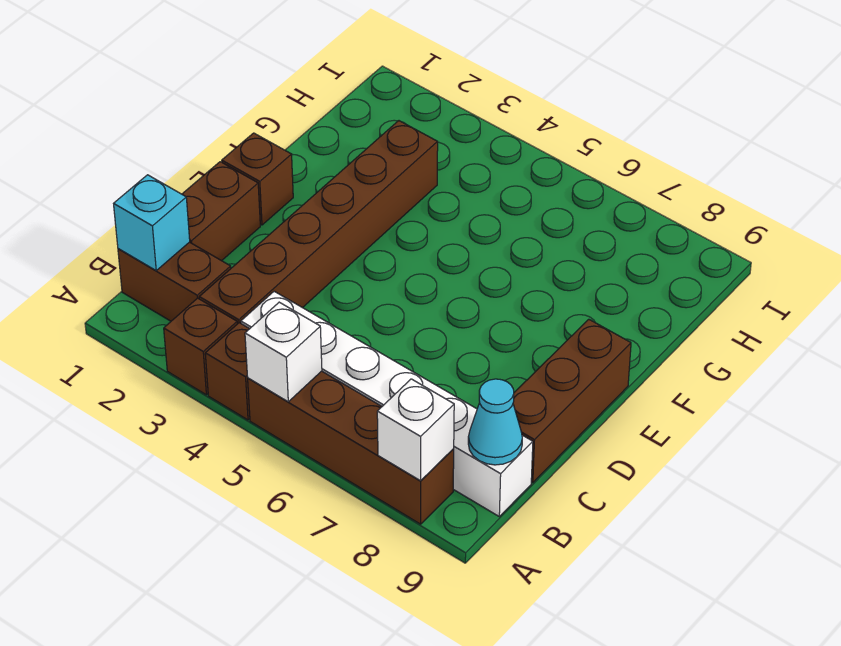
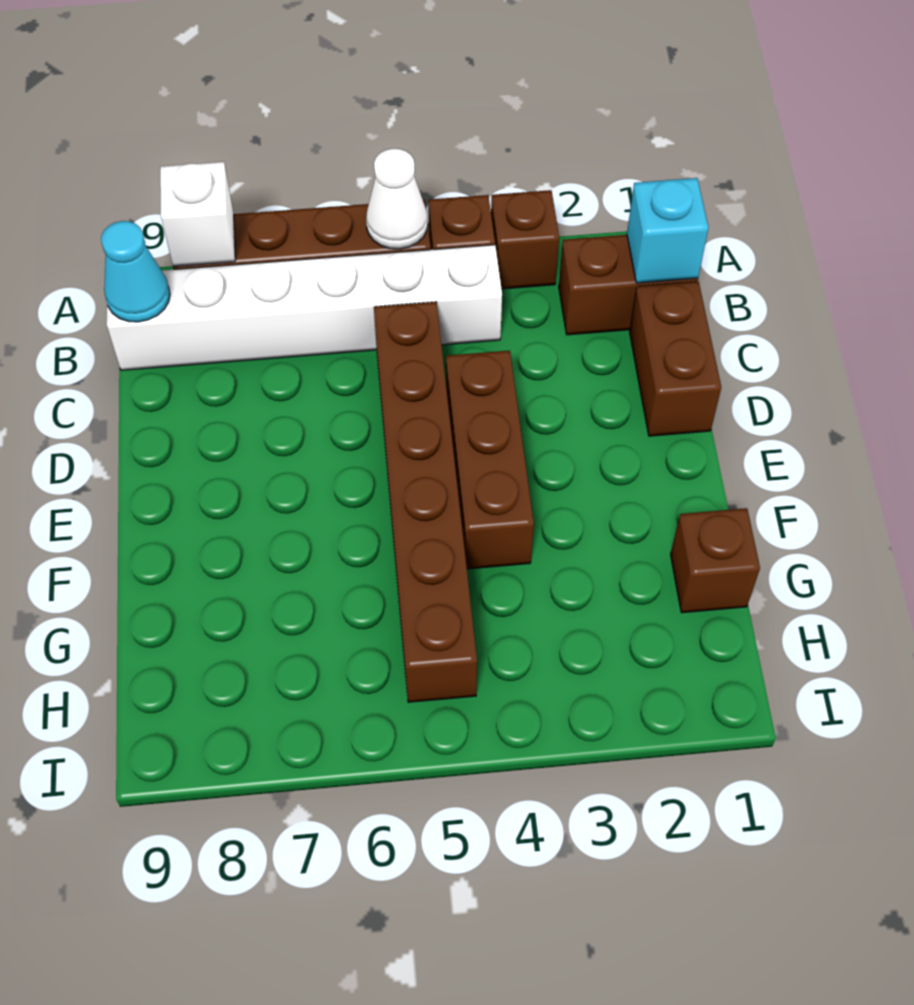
white brick A5 level 2 -> white cone A5 level 2
brown brick B3:G3 level 1 -> brown brick C5:H5 level 1
brown brick C9:E9 level 1 -> brown brick D4:F4 level 1
brown brick E1 level 1 -> brown brick G1 level 1

